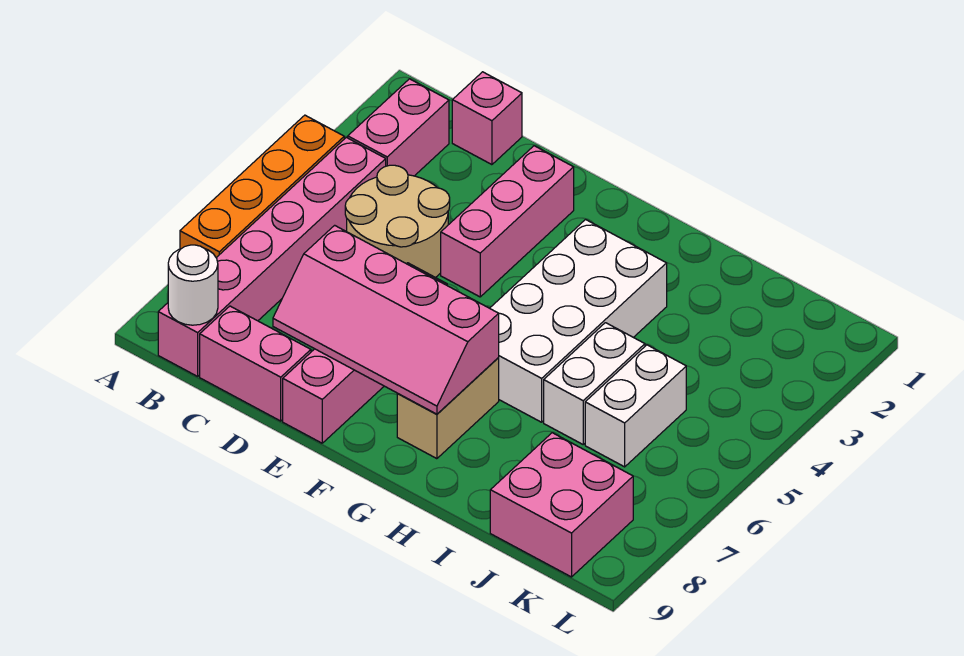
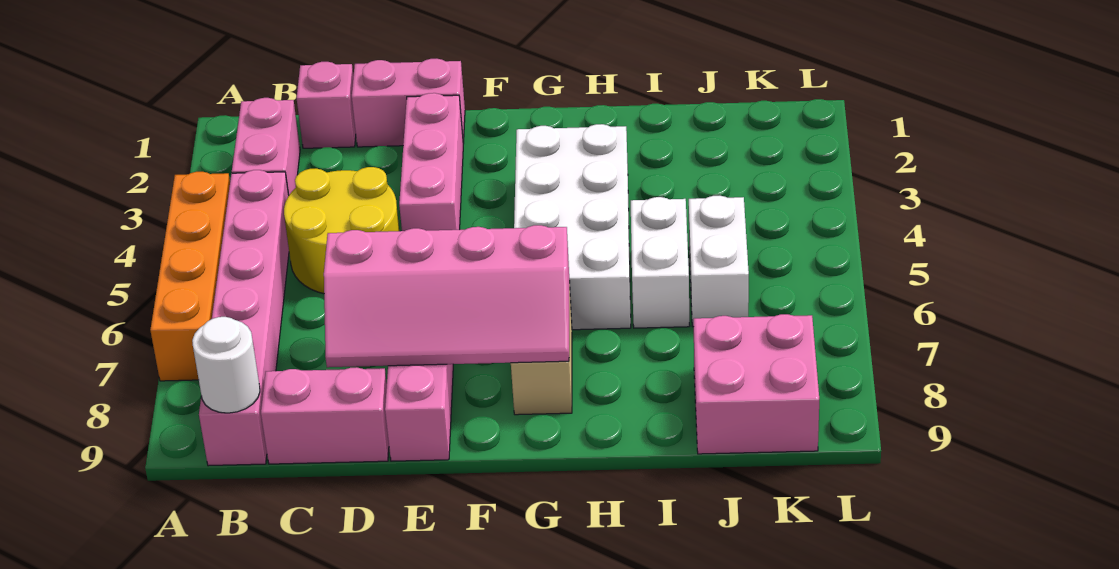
tan round brick C4:D5 level 1 -> yellow round brick C4:D5 level 1
none -> pink brick D1:E1 level 1

